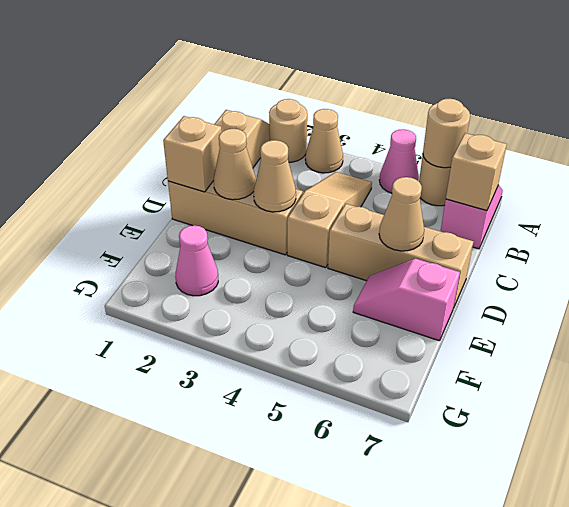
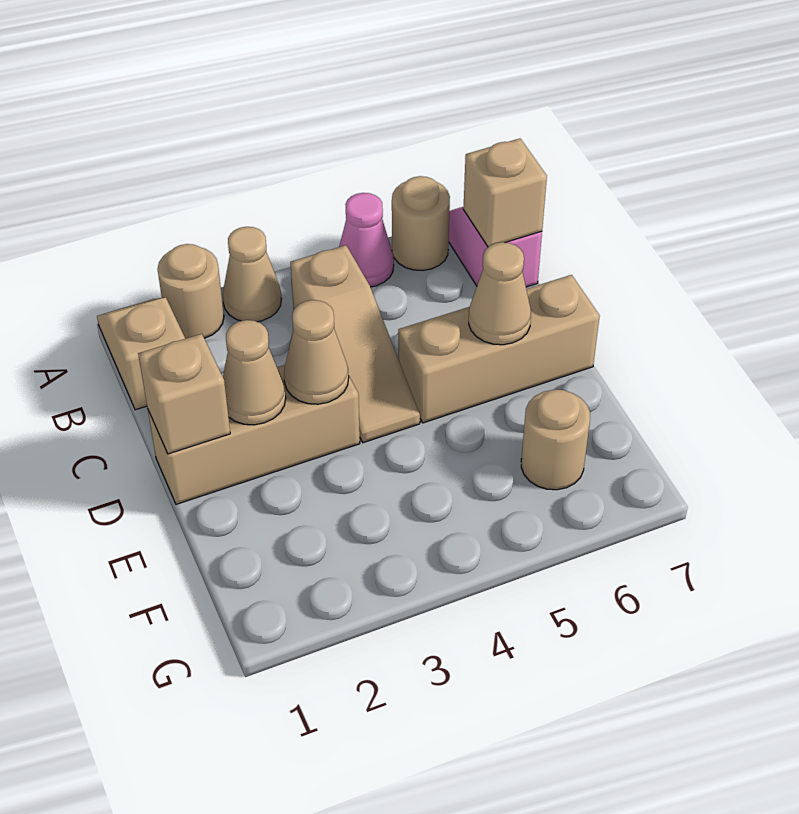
tan round brick A6 level 2 -> tan round brick F6 level 1
tan slope B4:D4 level 1 top D -> tan slope B4:D4 level 1 top B
pink slope E6:E7 level 1 top 7 -> none
pink cone F2 level 1 -> none

